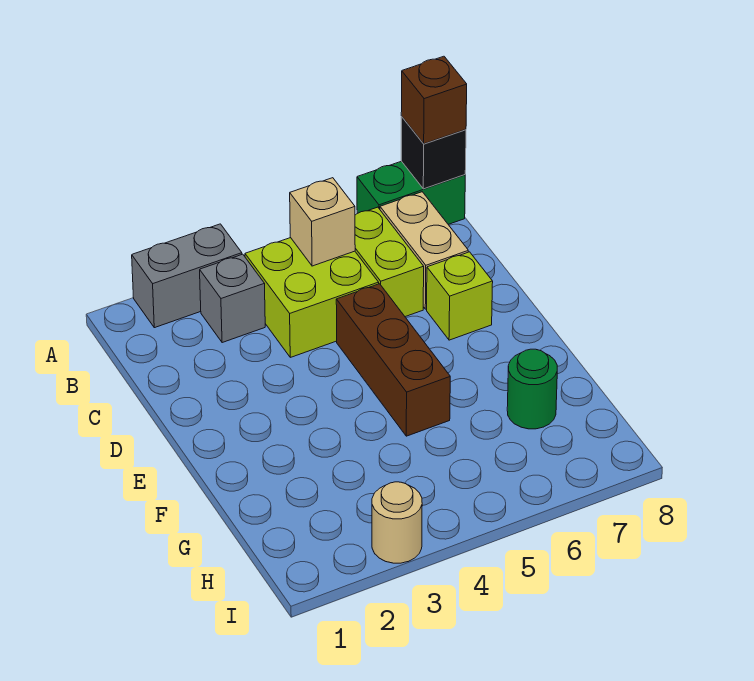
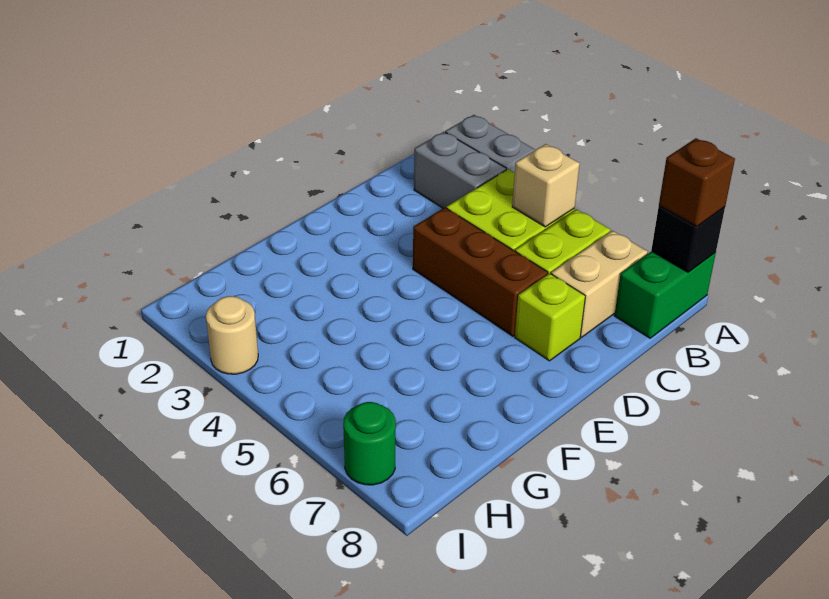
green brick A7:A8 level 1 -> green brick A8:B8 level 1
grey brick B3 level 1 -> grey brick B2:B3 level 1
brown brick D5:F5 level 1 -> brown brick D4:D6 level 1
green round brick G7 level 1 -> green round brick I7 level 1

